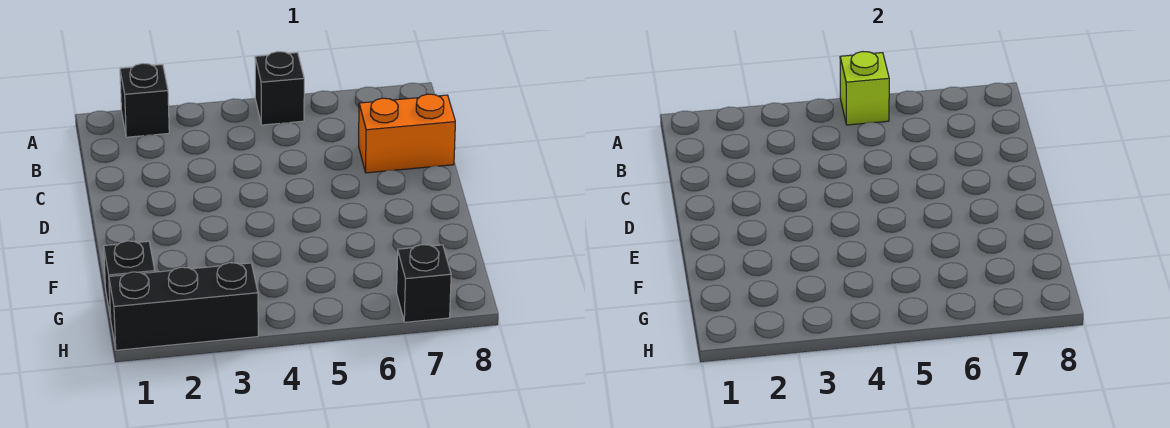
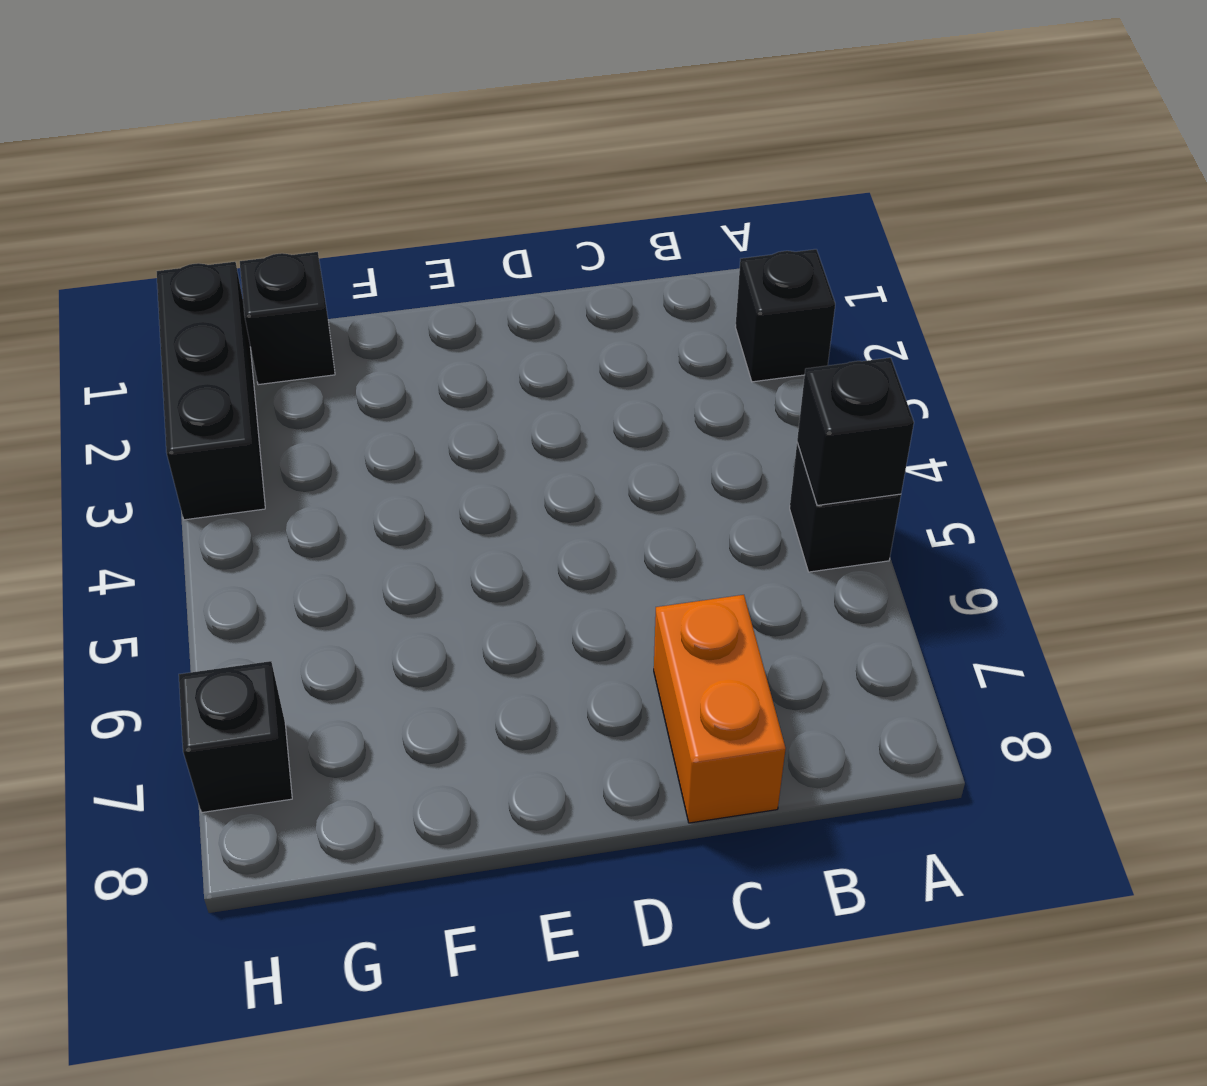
lime brick A5 level 2 -> black brick A5 level 2

